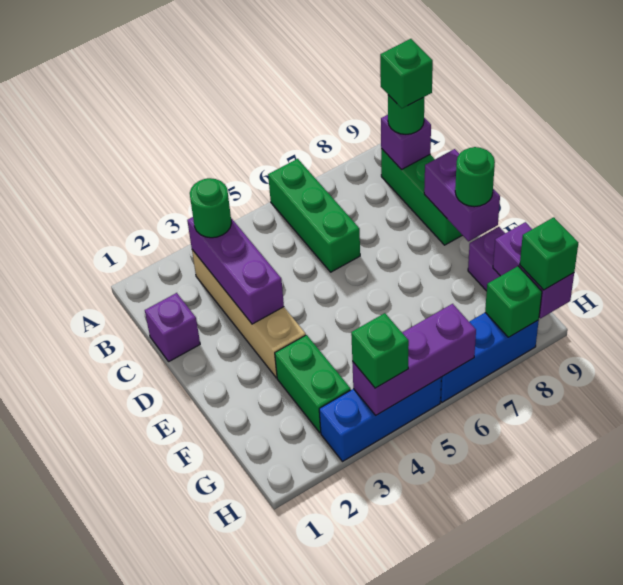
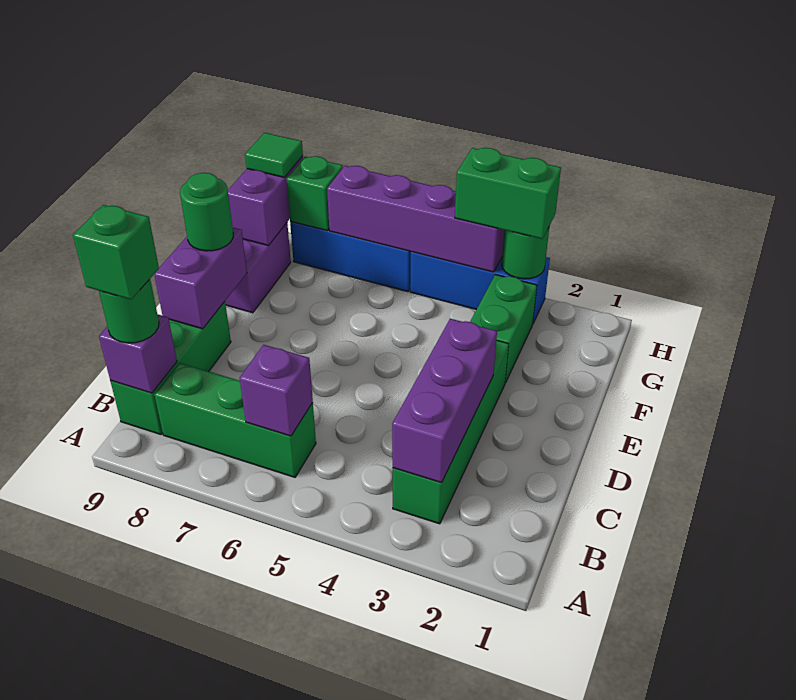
green brick A6:C6 level 1 -> green brick B6:B8 level 1
tan brick B3:E3 level 1 -> green brick B3:E3 level 1
green round brick B3 level 3 -> green round brick H3 level 2
purple brick C1 level 1 -> purple brick B6 level 2
purple brick H4:H6 level 2 -> purple brick H4:H7 level 2
green brick H4 level 3 -> green brick H3:H4 level 3
green brick H9 level 3 -> green tile H9 level 3

